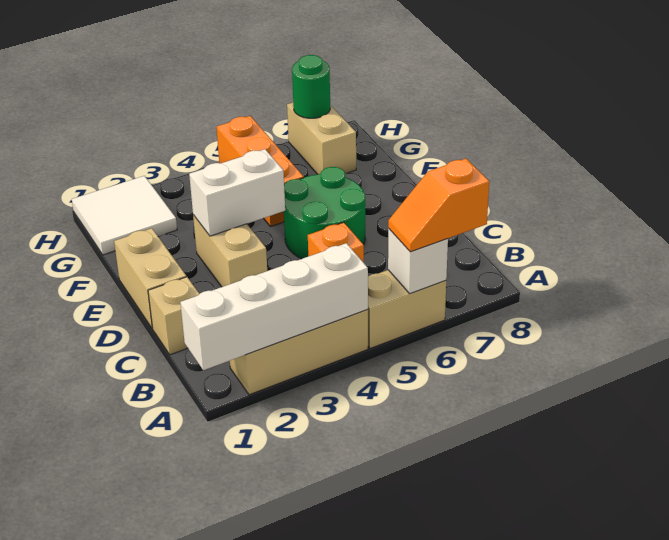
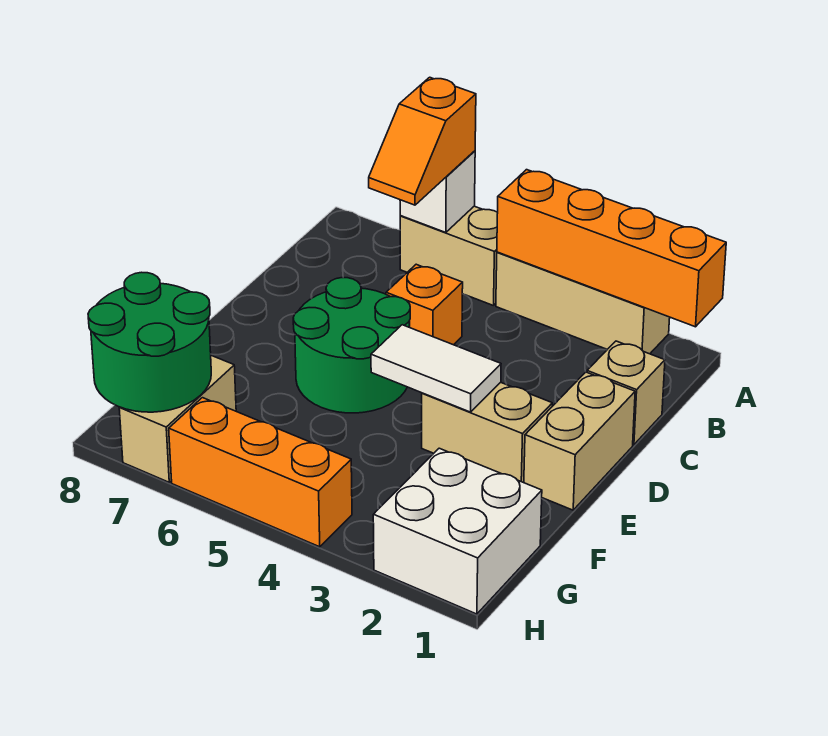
white brick A1:A4 level 2 -> orange brick A1:A4 level 2
orange slope A6:A7 level 3 top 7 -> orange slope A6:B6 level 3 top A
tan brick D3:E3 level 1 -> tan brick E2:E3 level 1
white brick E3:E4 level 2 -> white tile E3:E4 level 2
orange brick F5:H5 level 1 -> orange brick H4:H6 level 1
white tile G1:H2 level 1 -> white brick G1:H2 level 1
green round brick H7 level 2 -> green round brick G7:H8 level 2

